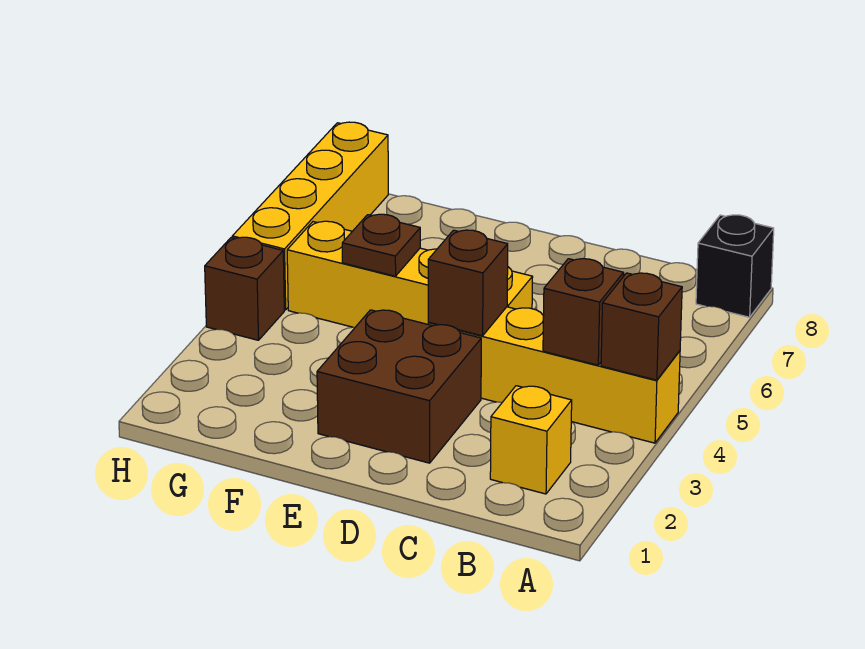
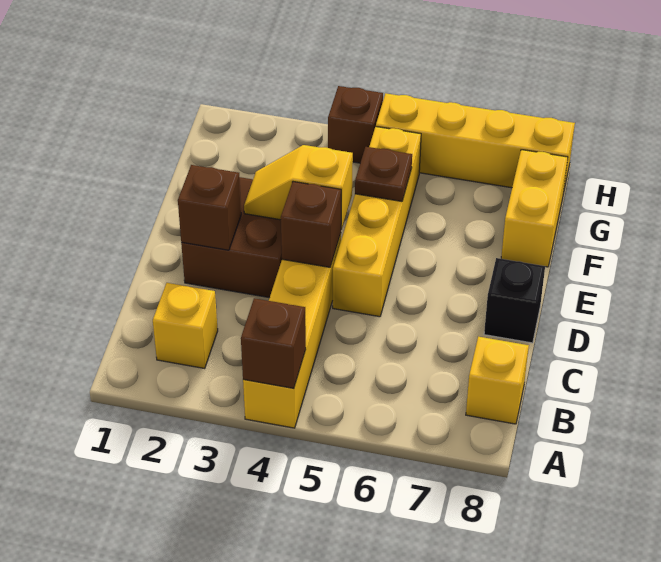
black brick A8 level 1 -> black brick D8 level 1
brown brick B4 level 2 -> brown brick D2 level 2
none -> yellow brick B8 level 1
none -> yellow slope E3:E4 level 2 top 4
none -> yellow brick F8:G8 level 1

